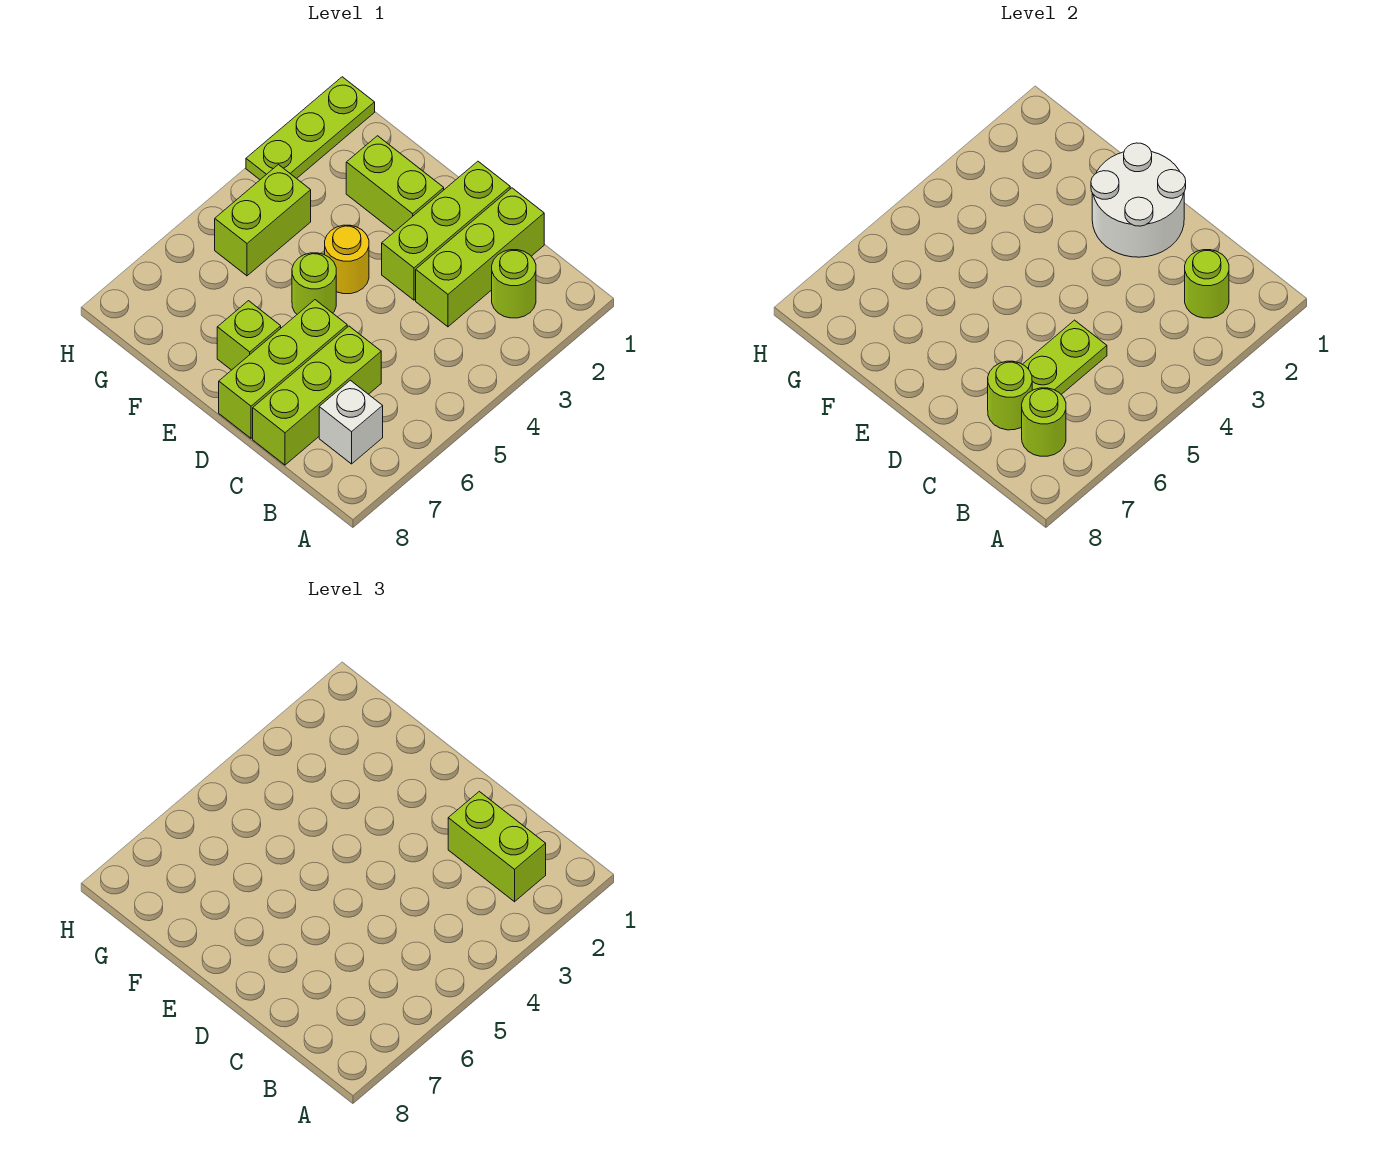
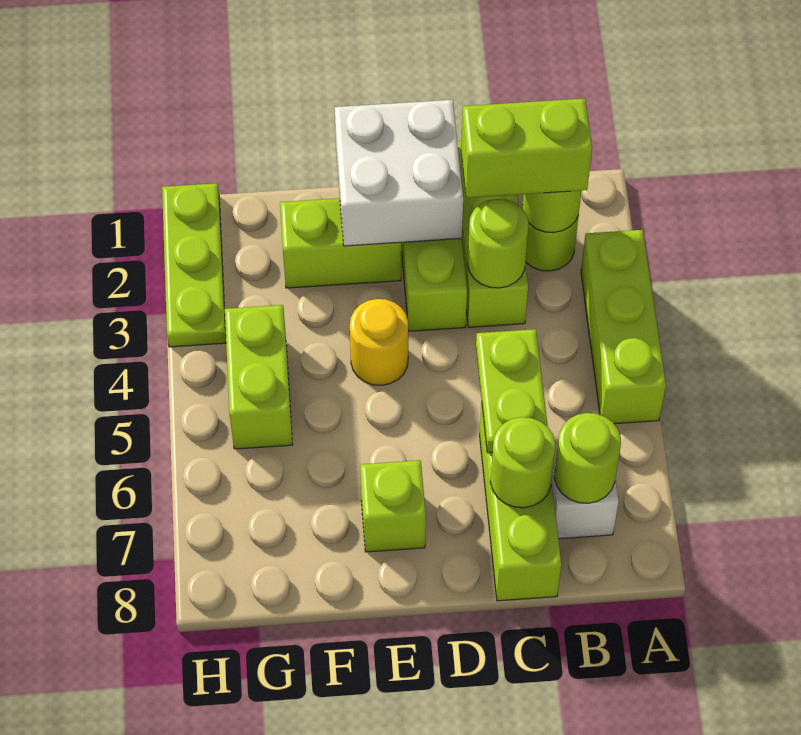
white round brick D1:E2 level 2 -> white brick D1:E2 level 2
lime brick D6:D8 level 1 -> lime brick A3:A5 level 1
lime round brick E5 level 1 -> lime round brick C3 level 2

